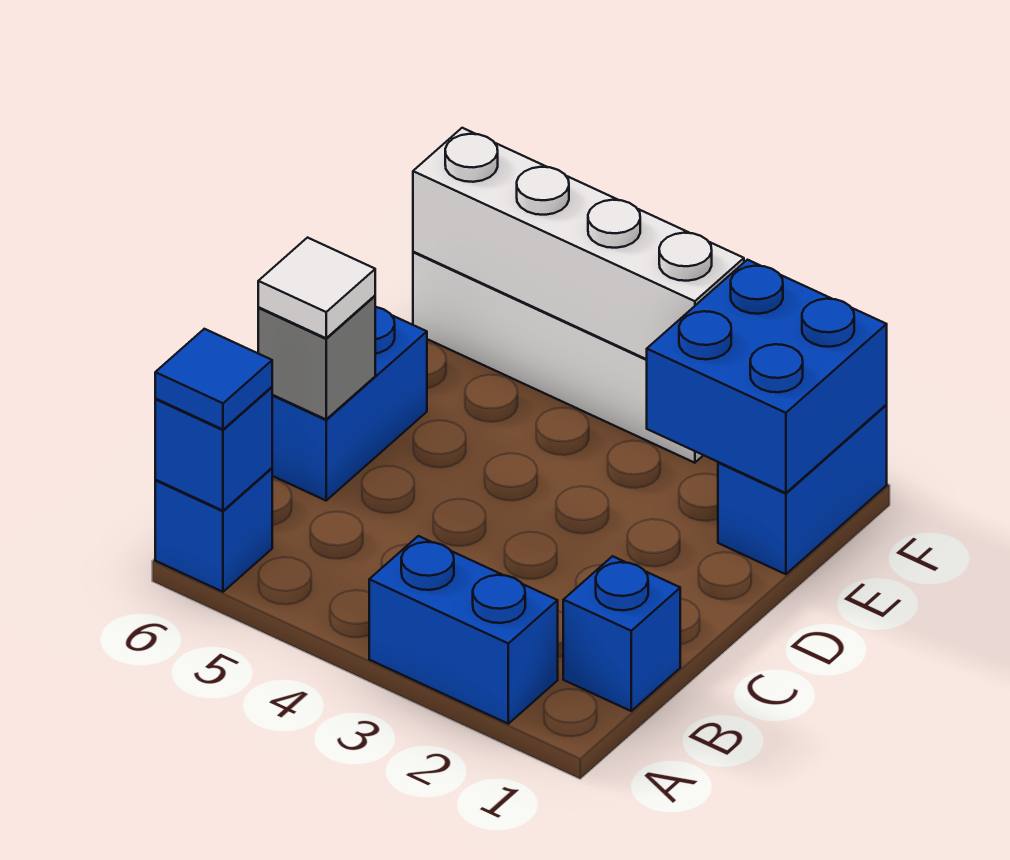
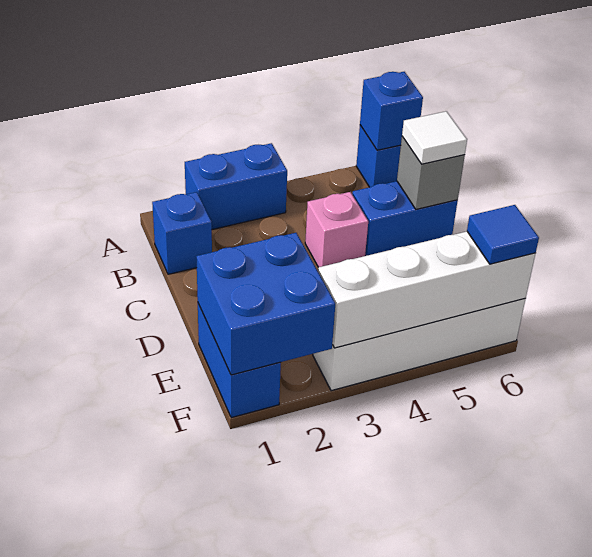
blue tile A6 level 3 -> blue tile F6 level 3
none -> pink brick C4 level 1
blue brick C6:D6 level 1 -> blue brick C5:C6 level 1

